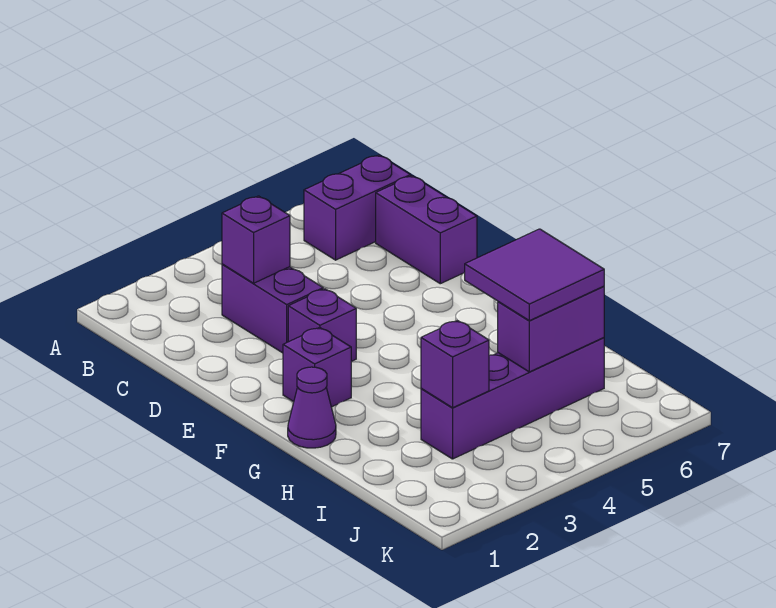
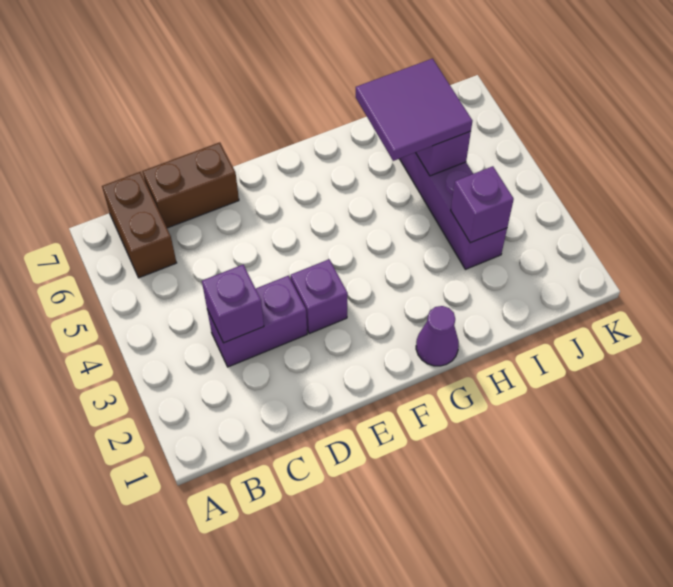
purple brick B6:B7 level 1 -> brown brick B6:B7 level 1
purple brick C7:D7 level 1 -> brown brick C7:D7 level 1
purple brick F2 level 1 -> none

